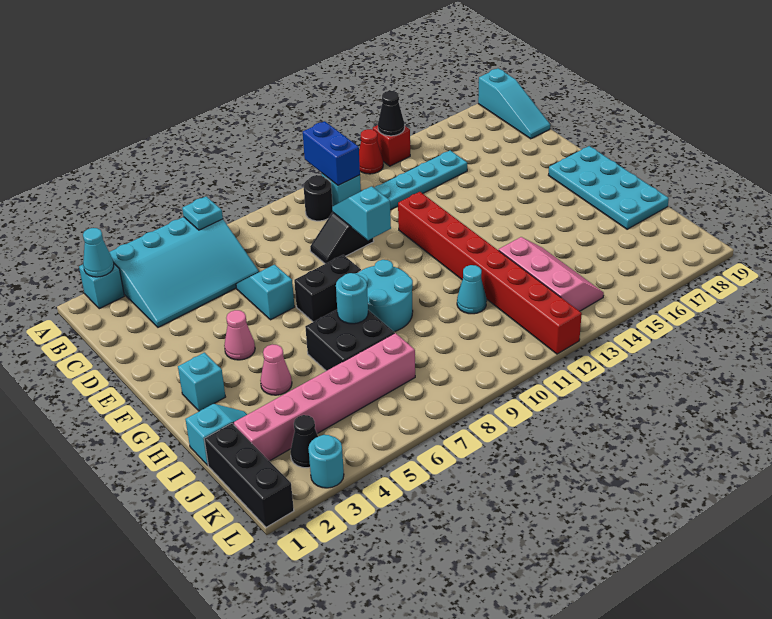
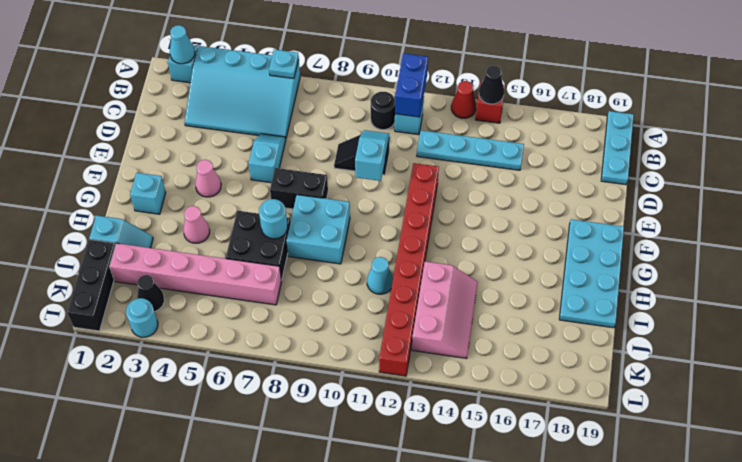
cyan slope A19:C19 level 1 top A -> cyan plate A19:C19 level 1
cyan round brick G8:H9 level 1 -> cyan brick G8:H9 level 1

